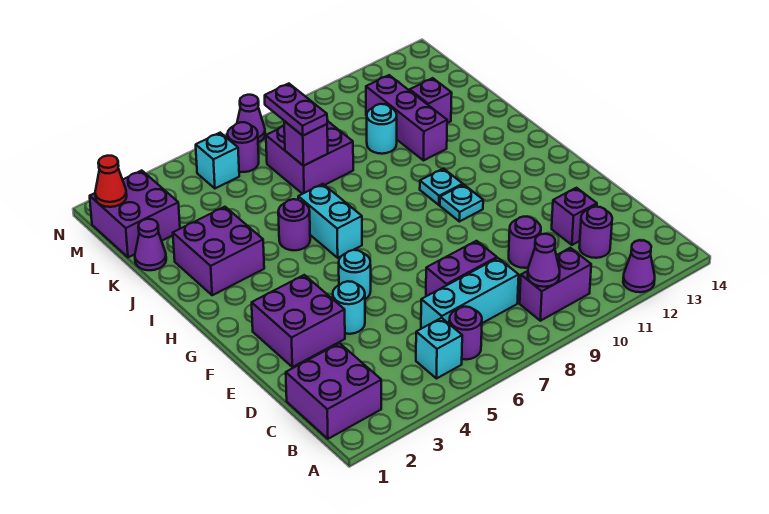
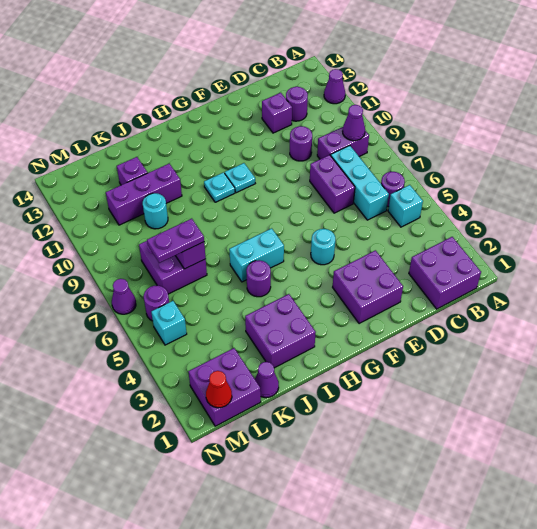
purple brick B9:B10 level 1 -> purple brick B9:C9 level 1
cyan round brick E4 level 1 -> none

